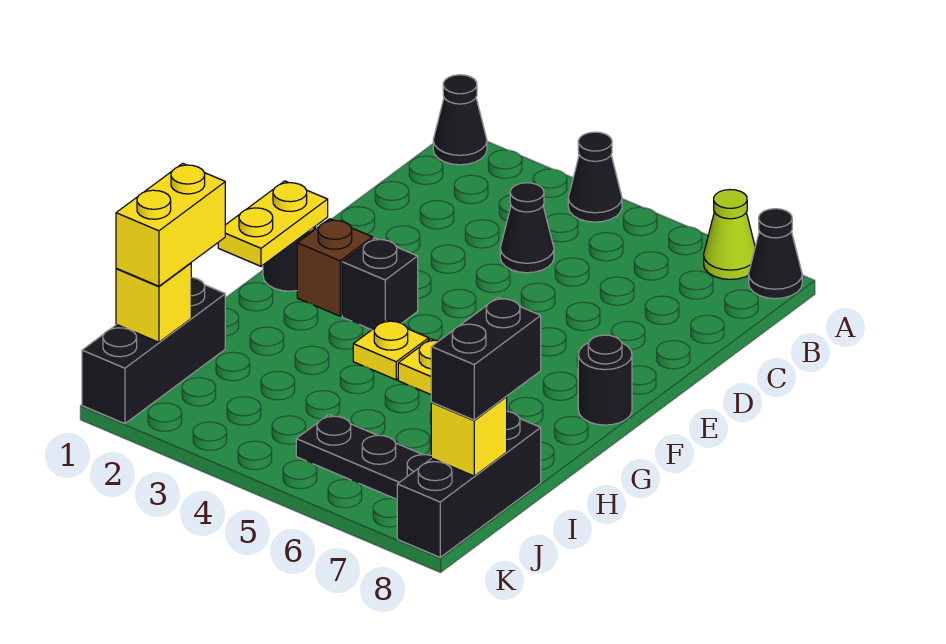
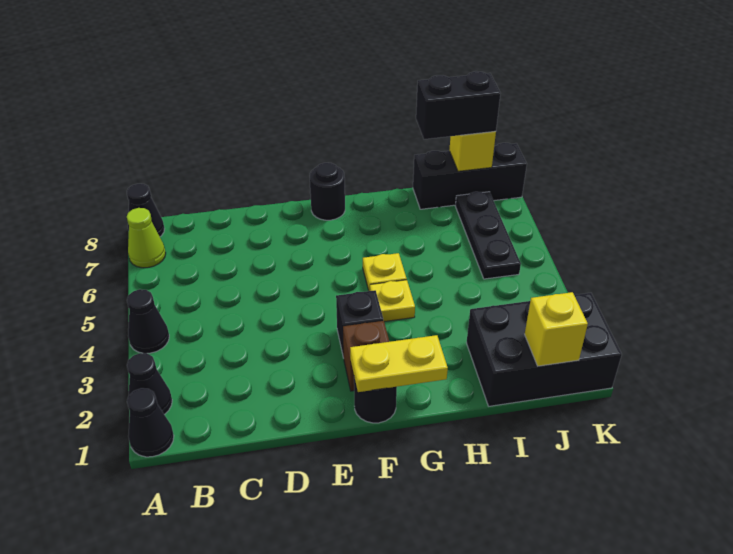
black cone C4 level 1 -> black cone A2 level 1
black brick I1:K1 level 1 -> black brick I1:K2 level 1
yellow brick I1:J1 level 3 -> none

